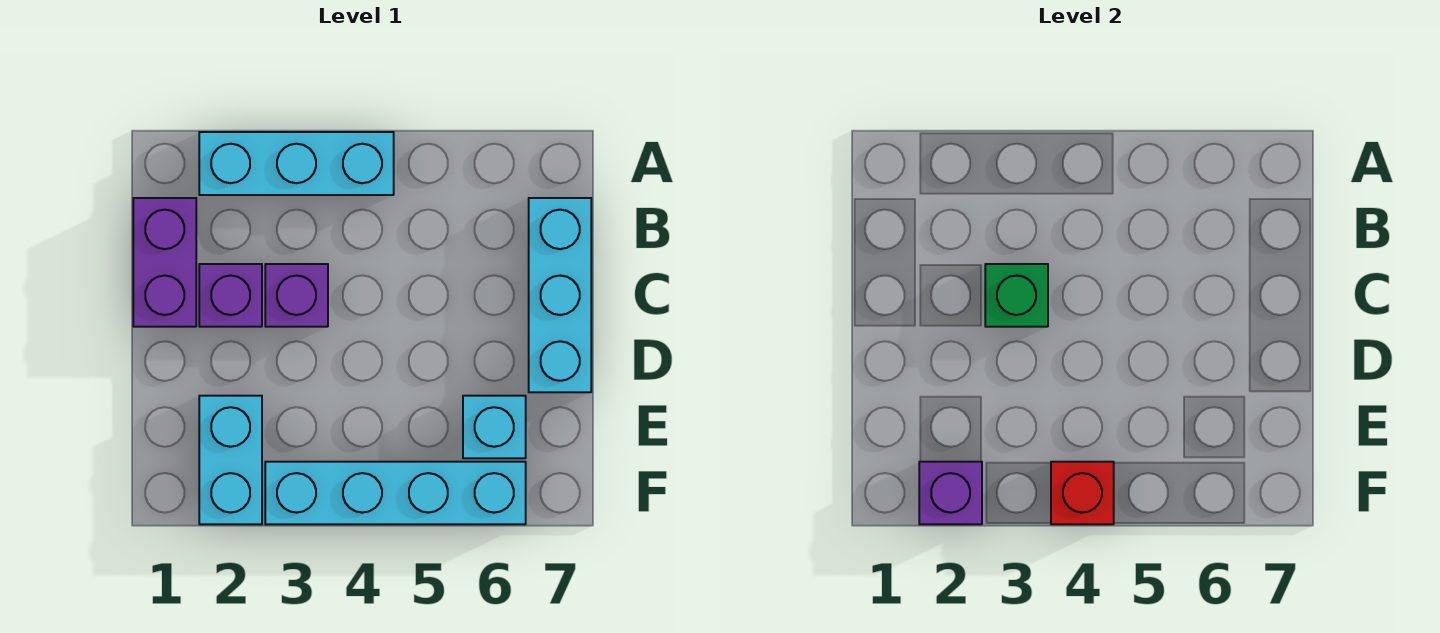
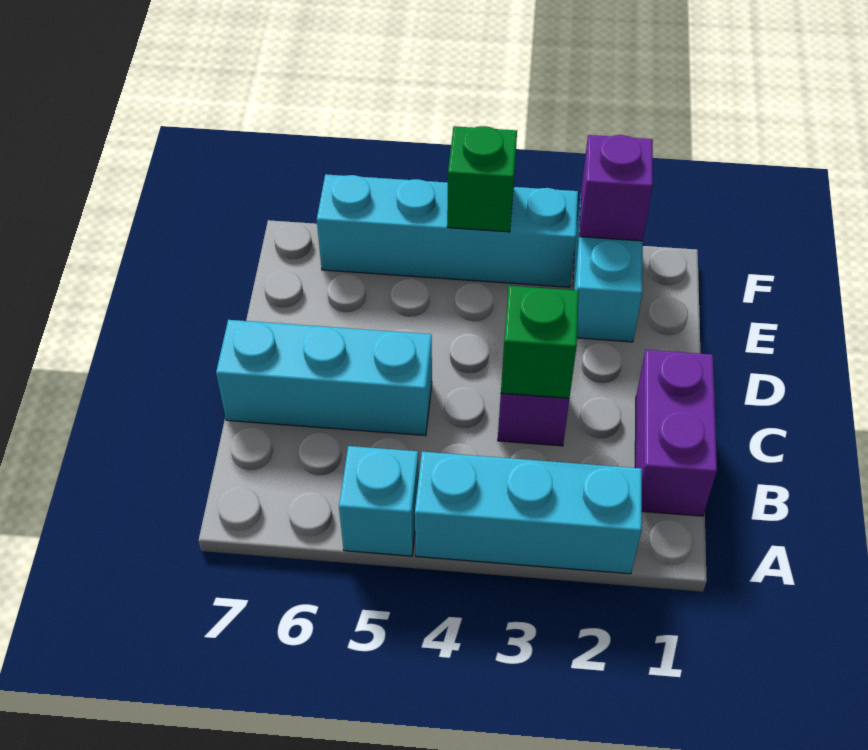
cyan brick B7:D7 level 1 -> cyan brick C5:C7 level 1
purple brick C2 level 1 -> none
cyan brick E6 level 1 -> cyan brick A5 level 1
red brick F4 level 2 -> green brick F4 level 2

